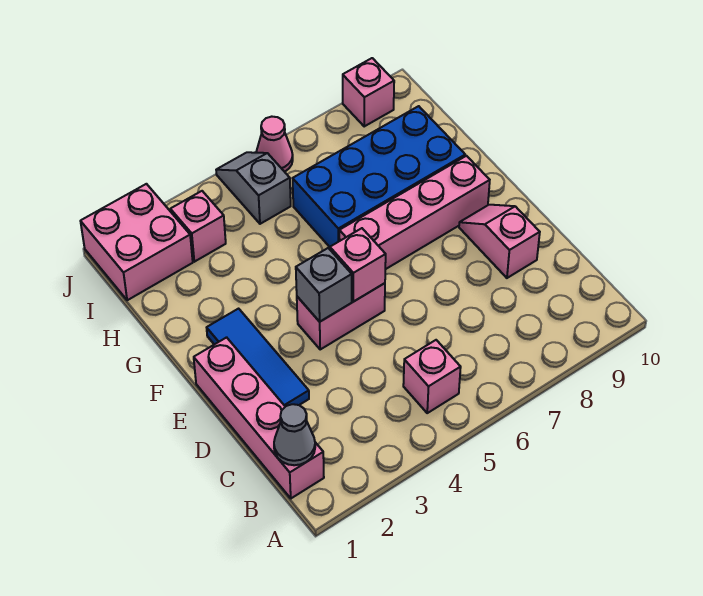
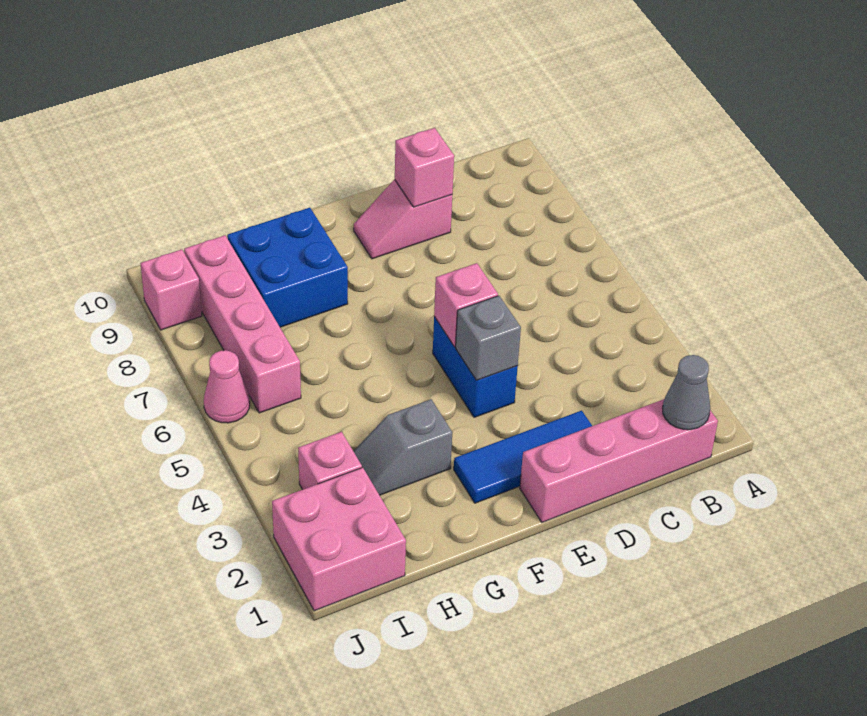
pink brick B5 level 1 -> pink brick D9 level 2
pink brick E4:E5 level 1 -> blue brick E4:E5 level 1
pink brick F6:F9 level 1 -> pink brick I6:I9 level 1
blue brick G6:H9 level 1 -> blue brick G8:H9 level 1
grey slope I5:J5 level 1 top I -> grey slope G3:H3 level 1 top G

